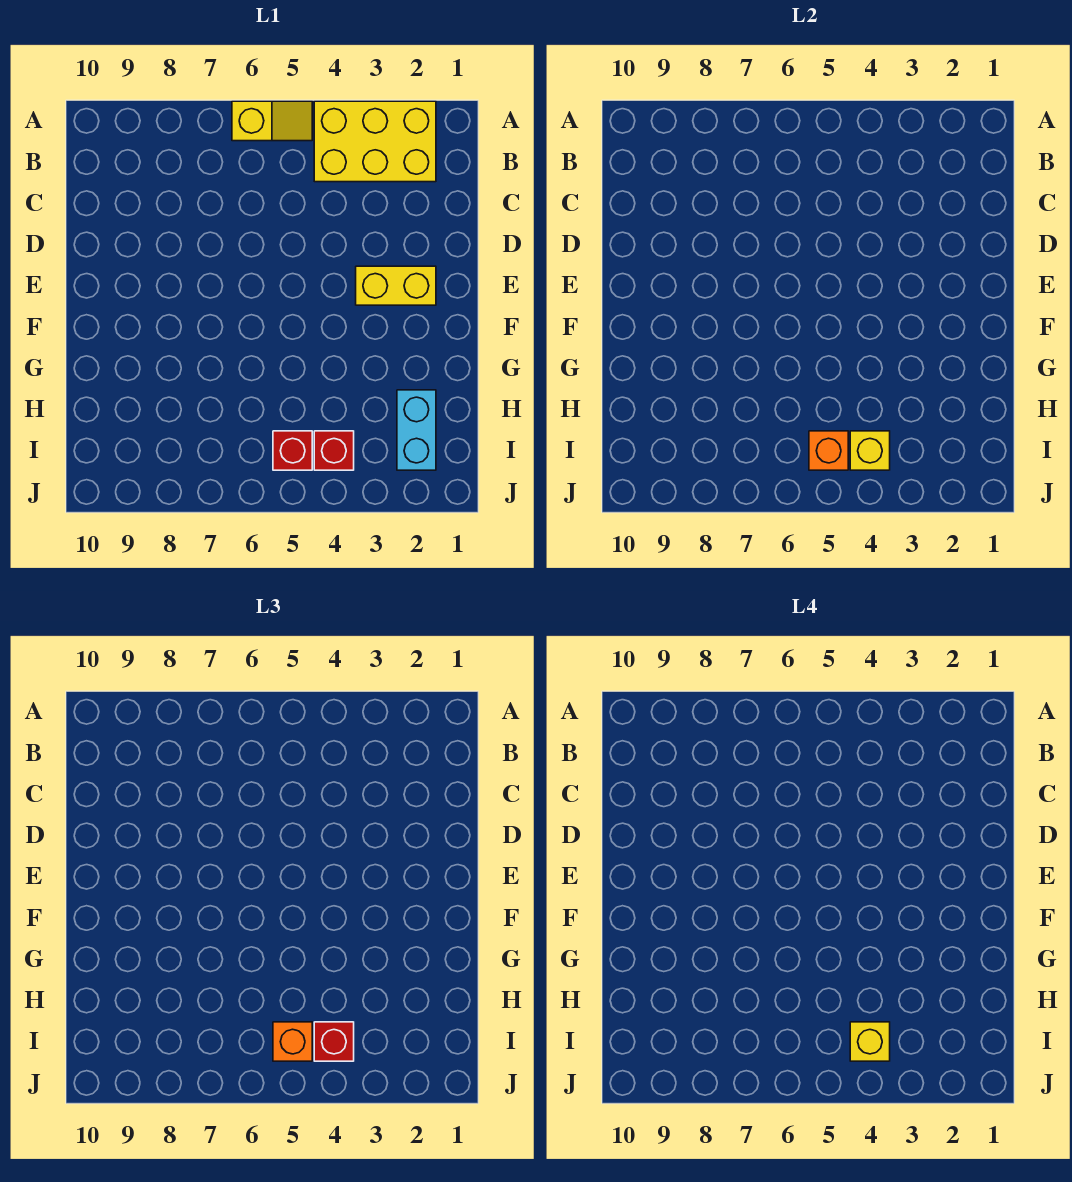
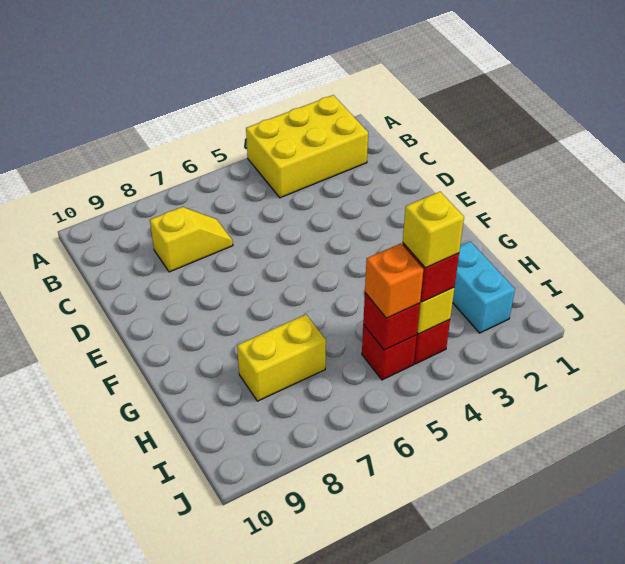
yellow slope A5:A6 level 1 top 6 -> yellow slope C7:C8 level 1 top 8
yellow brick E2:E3 level 1 -> yellow brick H7:H8 level 1
orange brick I5 level 2 -> red brick I5 level 2

